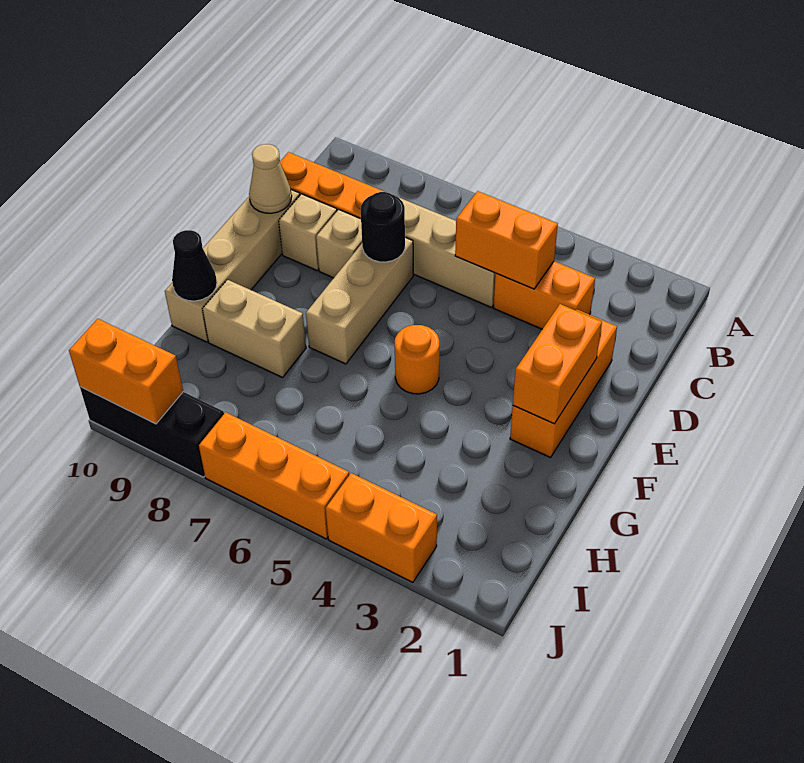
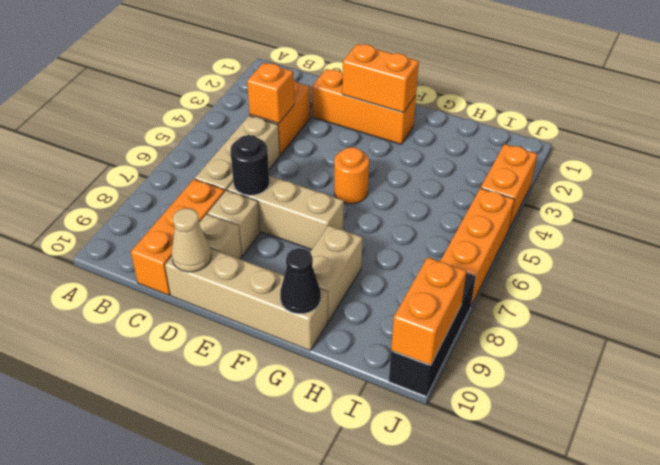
orange brick C4:C5 level 2 -> orange brick C4 level 2

